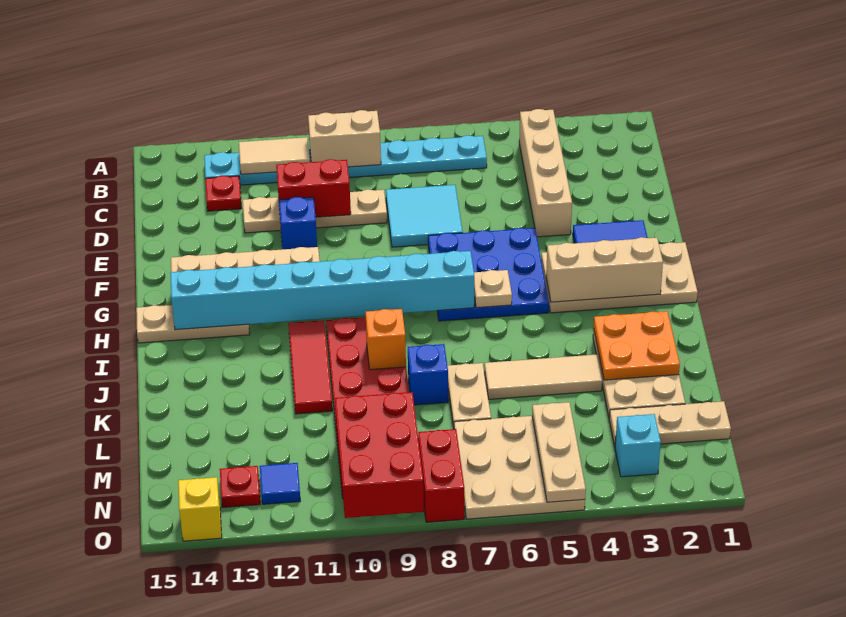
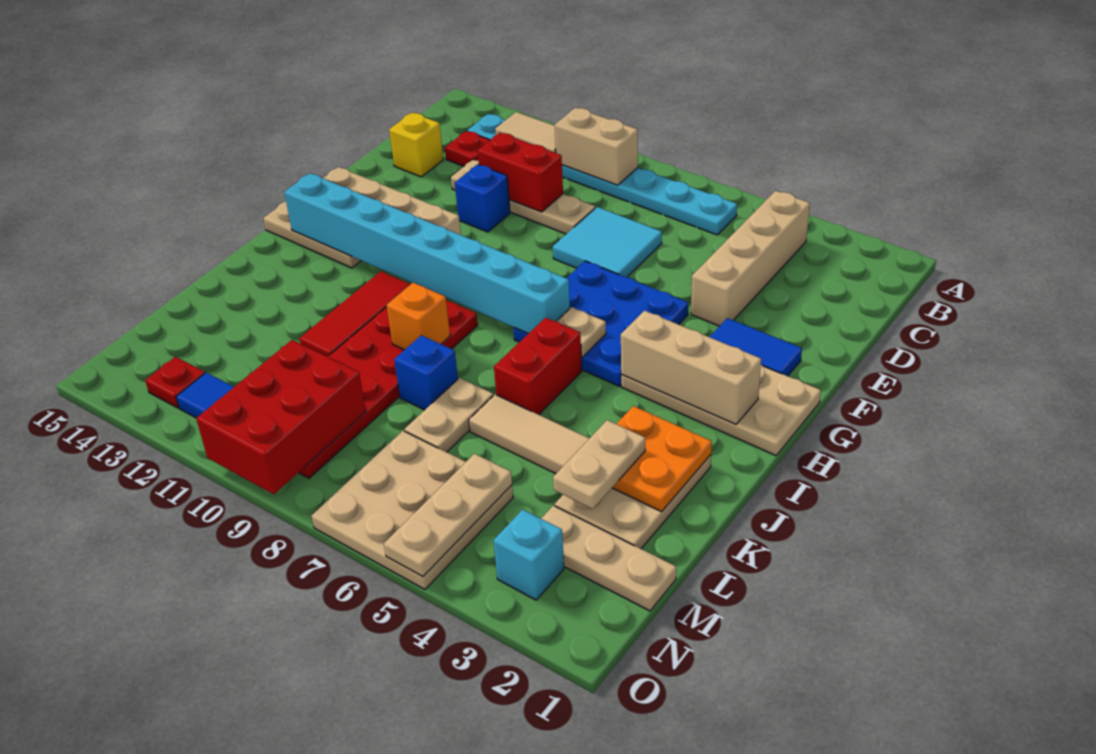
none -> tan plate K3:L3 level 3
red brick N8:O8 level 1 -> red brick I6:J6 level 1
yellow brick O14 level 1 -> yellow brick D14 level 1

